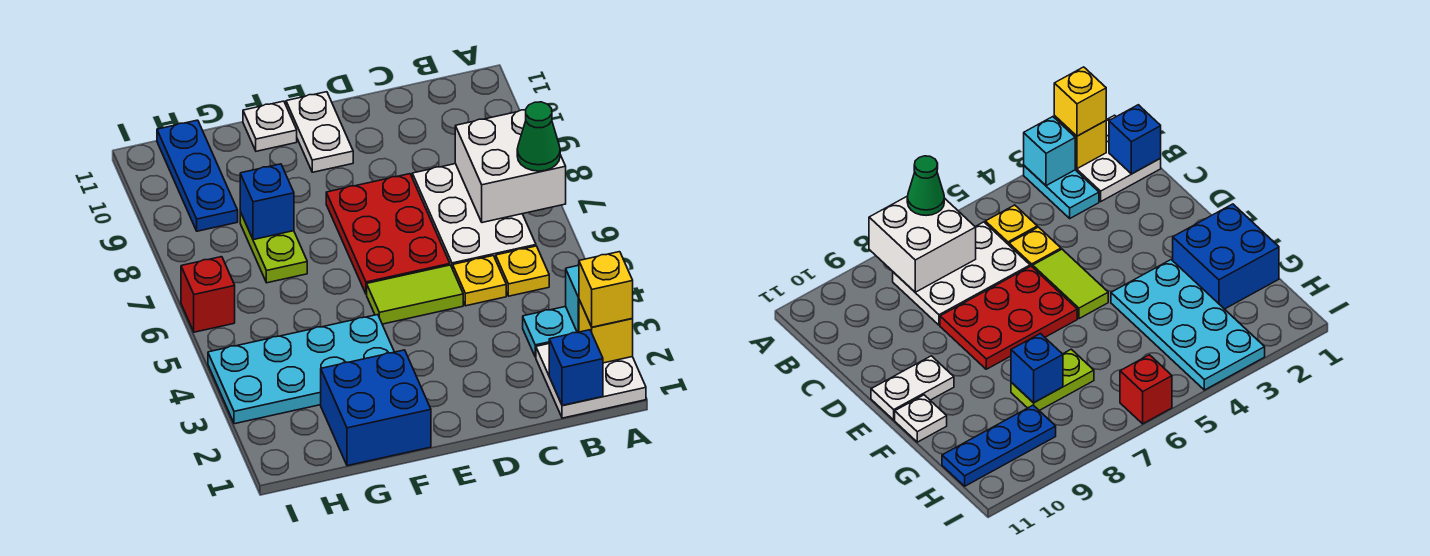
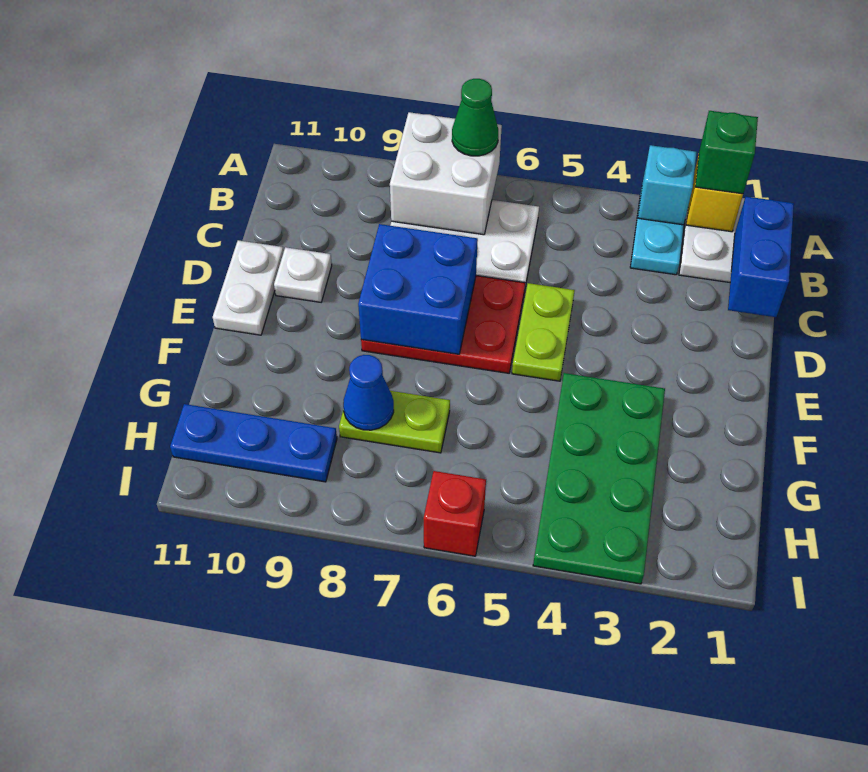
yellow brick A2 level 3 -> green brick A2 level 3
blue brick B1 level 2 -> blue brick B1:C1 level 2
yellow plate B5 level 1 -> none
yellow plate C5 level 1 -> none
lime tile D5:E5 level 1 -> lime plate D5:E5 level 1
white plate E10:E11 level 1 -> white plate D11:E11 level 1
blue brick F1:G2 level 1 -> blue brick D7:E8 level 2
cyan plate F3:I4 level 1 -> green plate F3:I4 level 1
white plate F11 level 1 -> white plate D10 level 1
blue brick G8 level 2 -> blue cone G8 level 2

